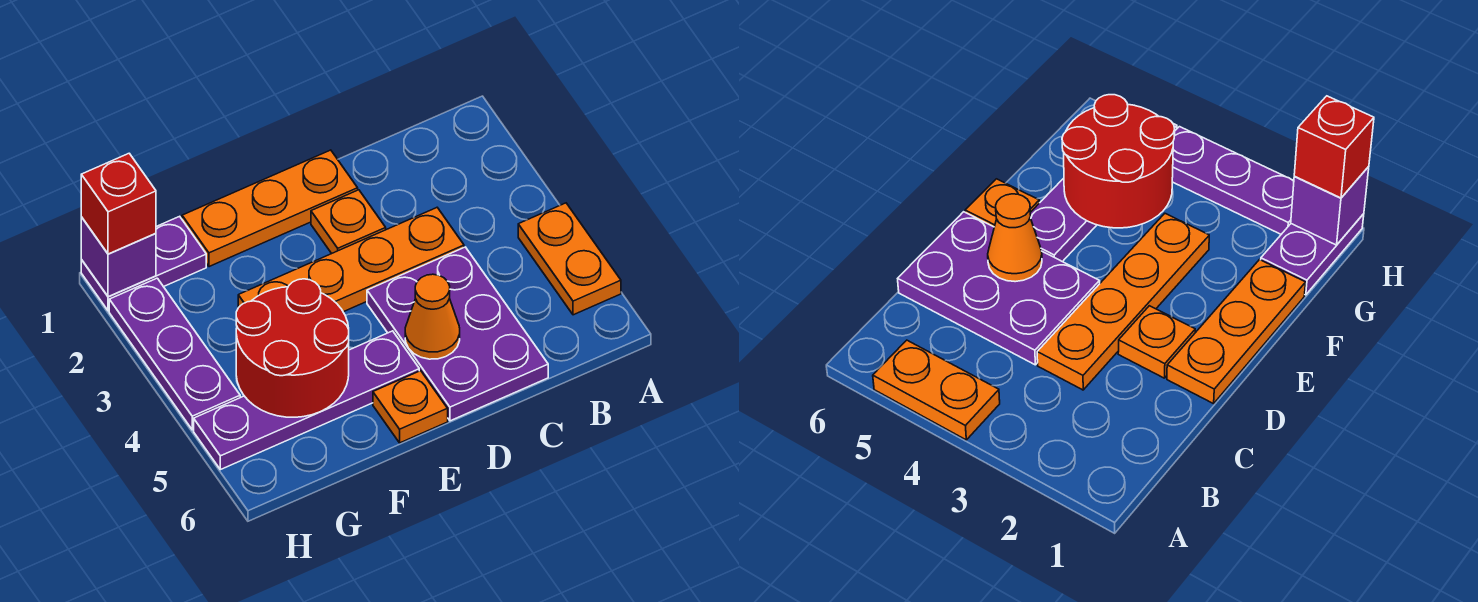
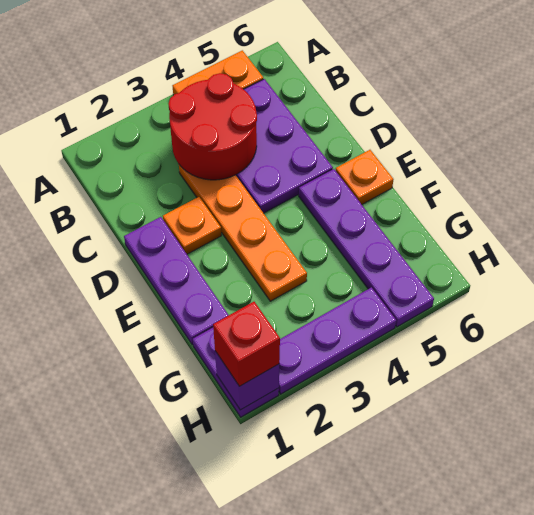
purple plate C4:D6 level 1 -> purple plate B4:D5 level 1
orange plate D1:F1 level 1 -> purple plate D1:F1 level 1
orange cone D5 level 2 -> none
red round brick F4:G5 level 2 -> red round brick B3:C4 level 2

